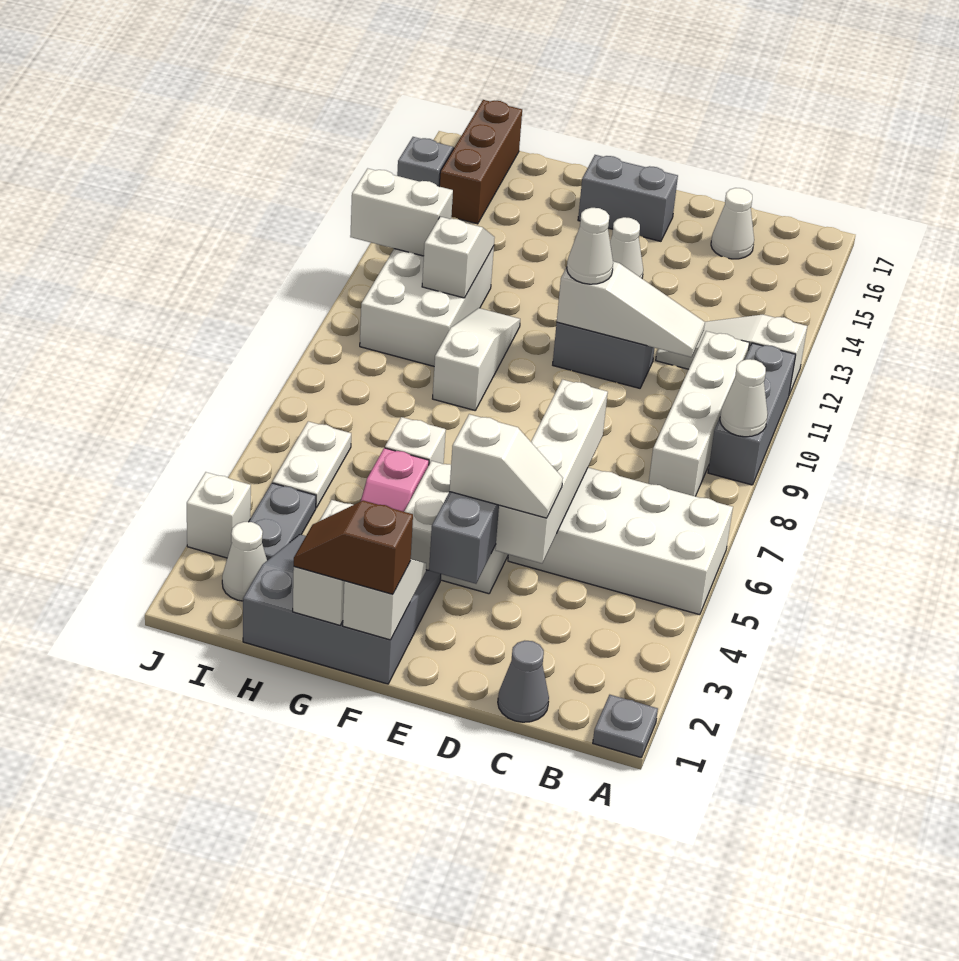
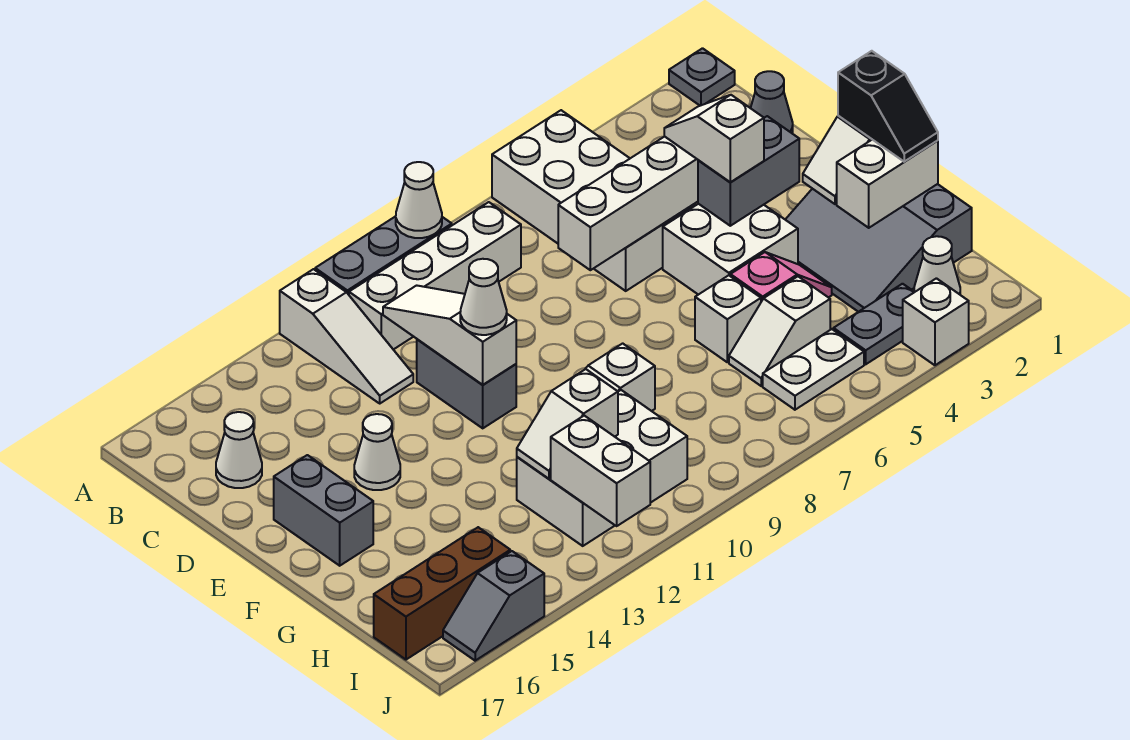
brown slope F1:G1 level 3 top F -> black slope F1:G1 level 3 top F
none -> white slope H5:H6 level 1 top 5

